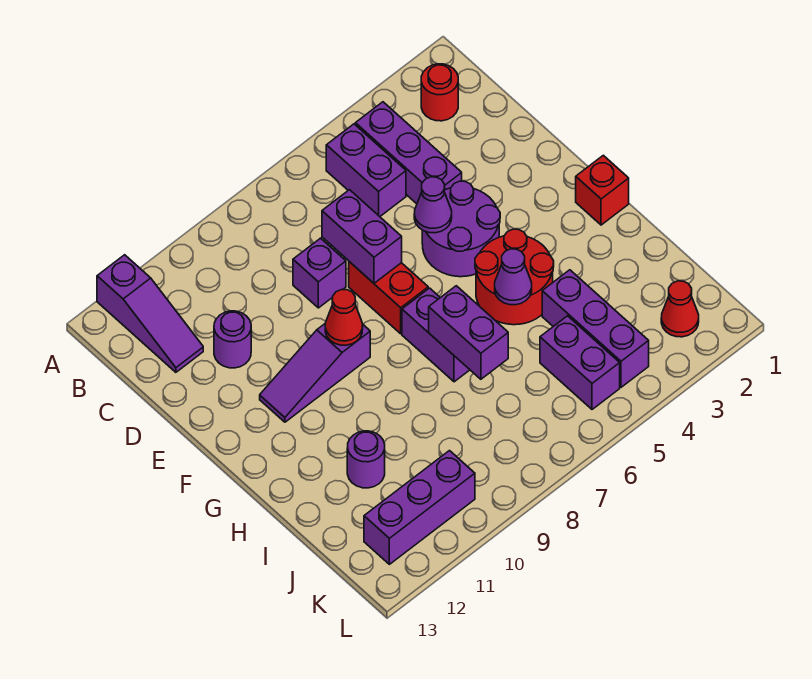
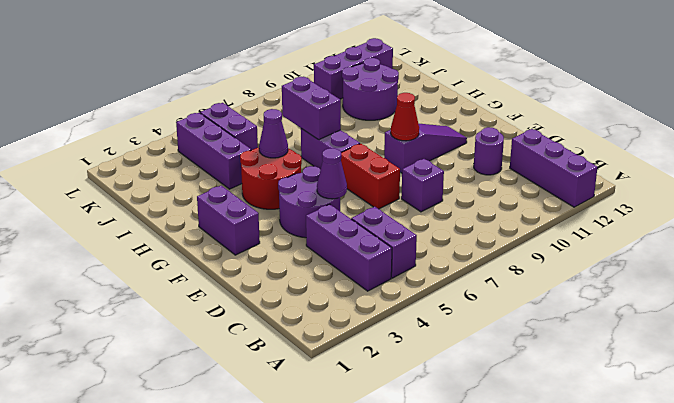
purple slope A12:C12 level 1 top A -> purple brick A12:C12 level 1
red round brick B2 level 1 -> none
purple brick D7:E7 level 2 -> purple brick F2:G2 level 1
red brick G1 level 1 -> none
purple round brick I11 level 1 -> purple round brick I10:J11 level 1
red cone K2 level 1 -> none

